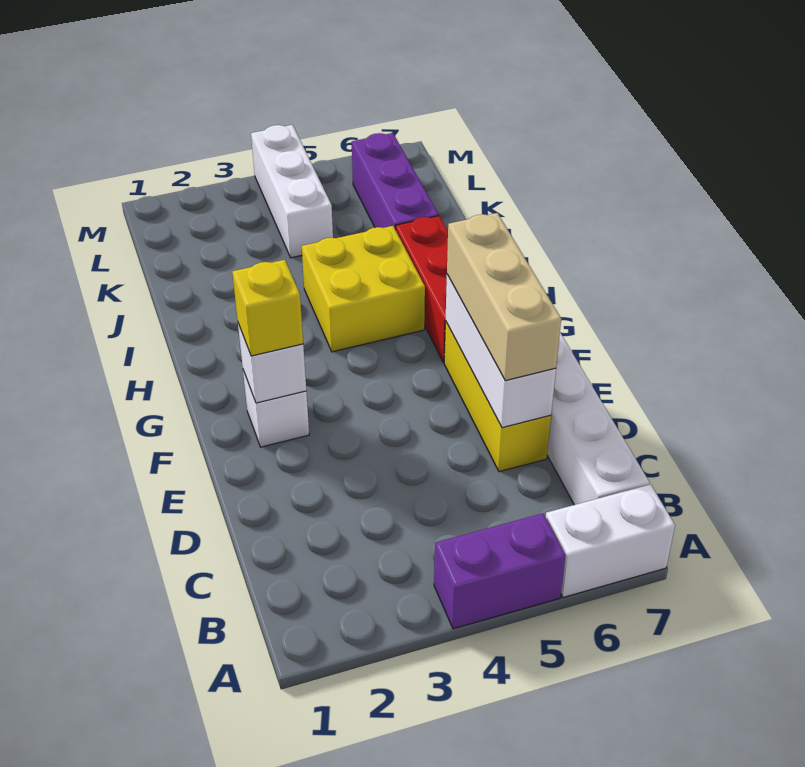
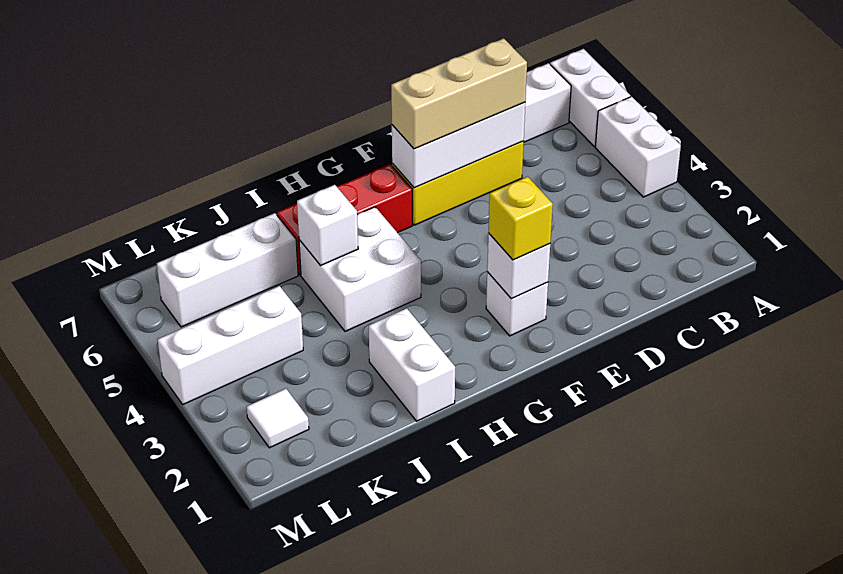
purple brick A4:A5 level 1 -> white brick A4:A5 level 1
yellow brick H4:I5 level 1 -> white brick H4:I5 level 1
none -> white brick I1:I2 level 1
none -> white brick I5 level 2
purple brick J6:L6 level 1 -> white brick J6:L6 level 1
none -> white tile L2 level 1

